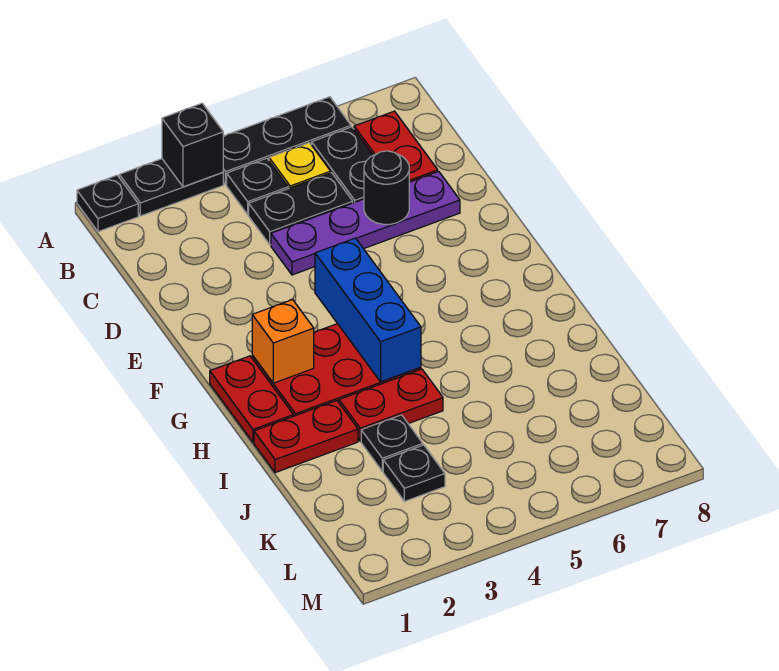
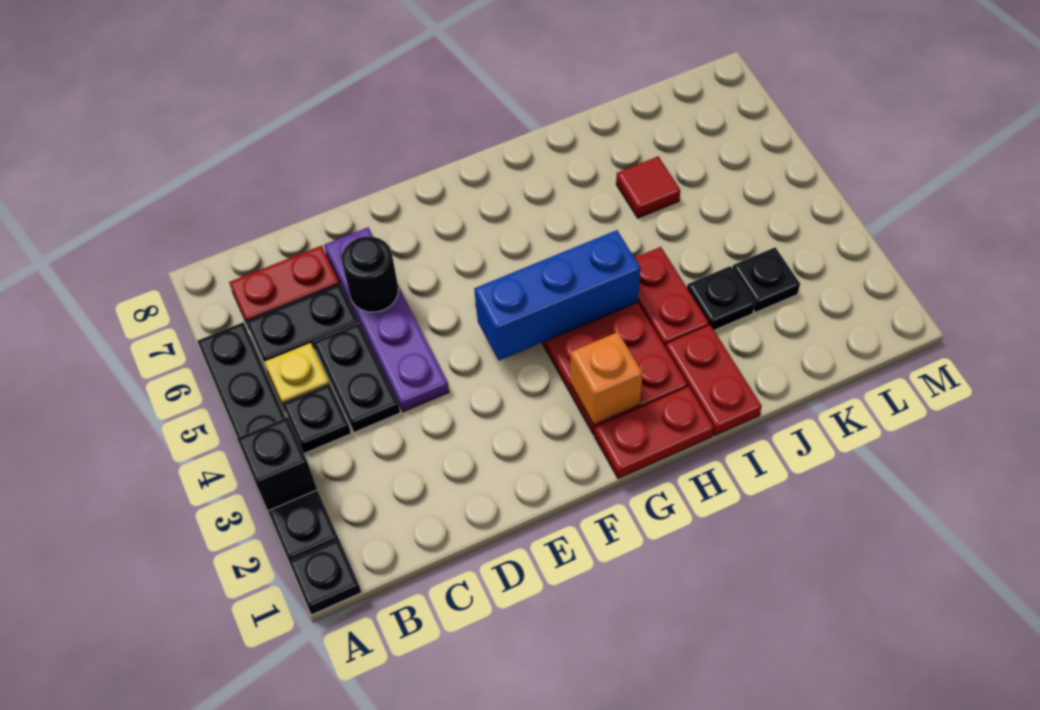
none -> red tile J6 level 1

